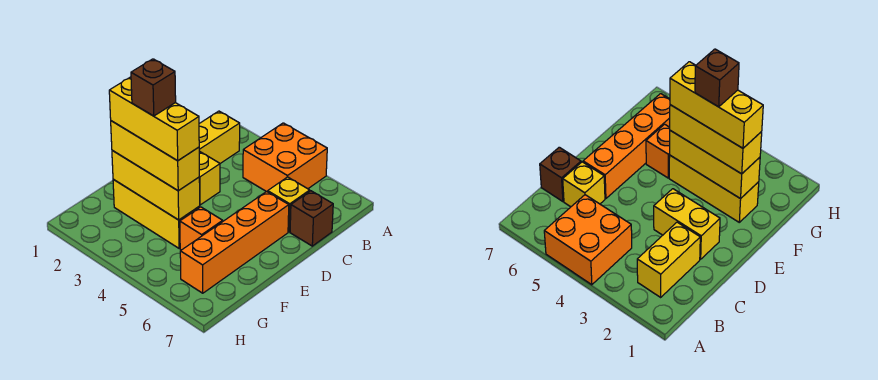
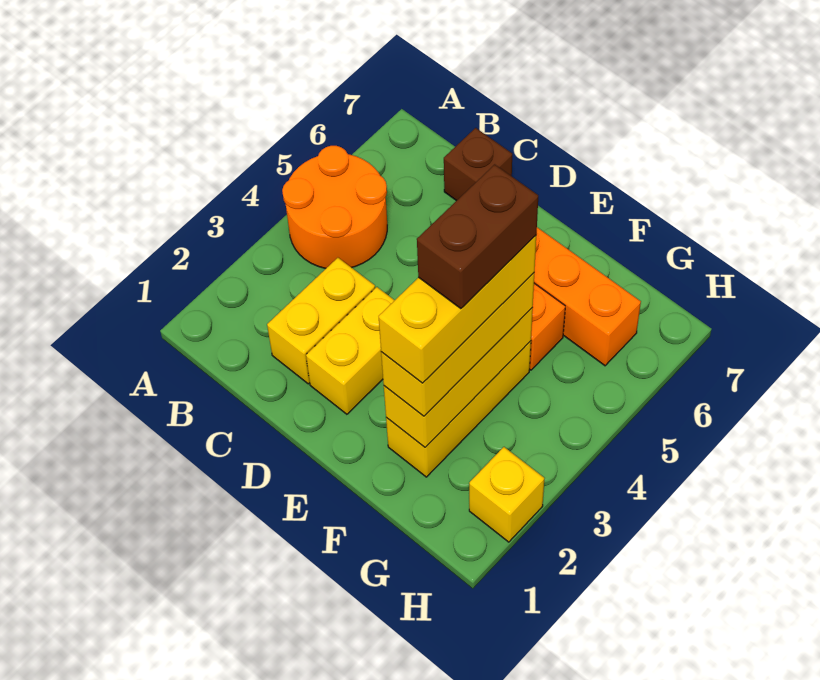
orange brick A4:B5 level 1 -> orange round brick A4:B5 level 1
yellow brick B2:C2 level 1 -> yellow brick C2:C3 level 1
yellow brick C6 level 1 -> yellow brick H2 level 1
brown brick F3 level 5 -> brown brick F3:F4 level 5

